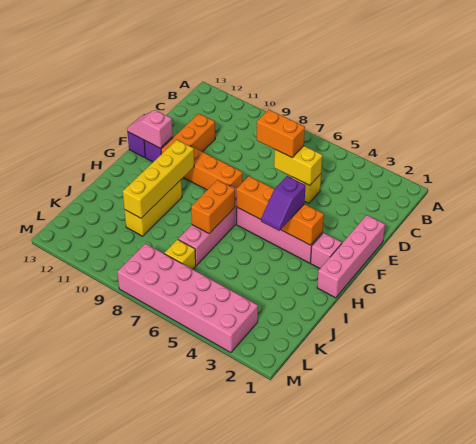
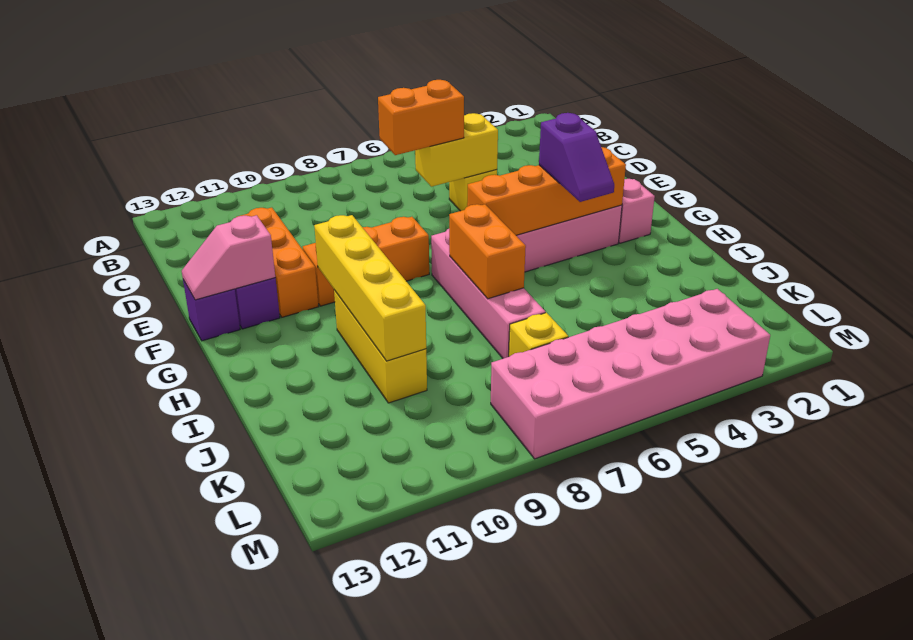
pink brick E1:H1 level 1 -> none

